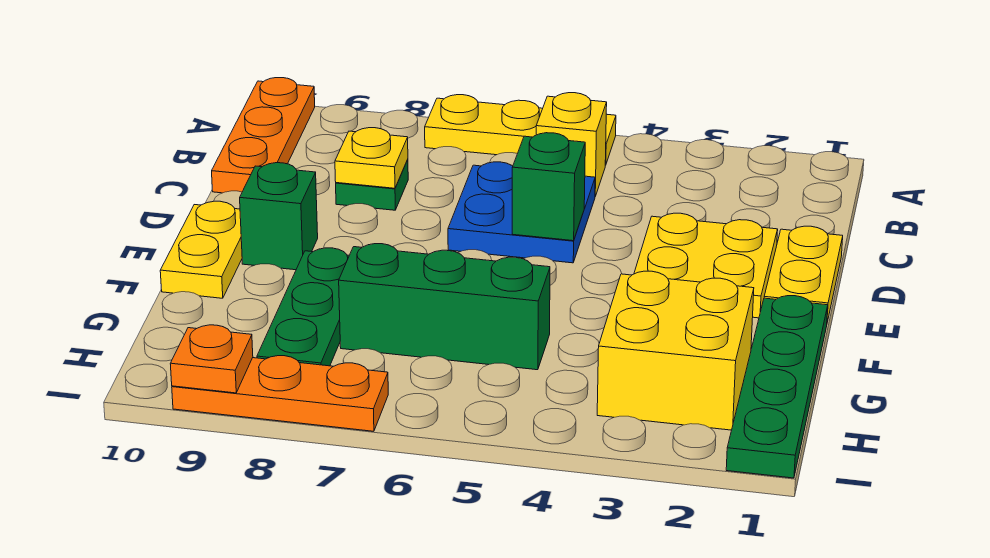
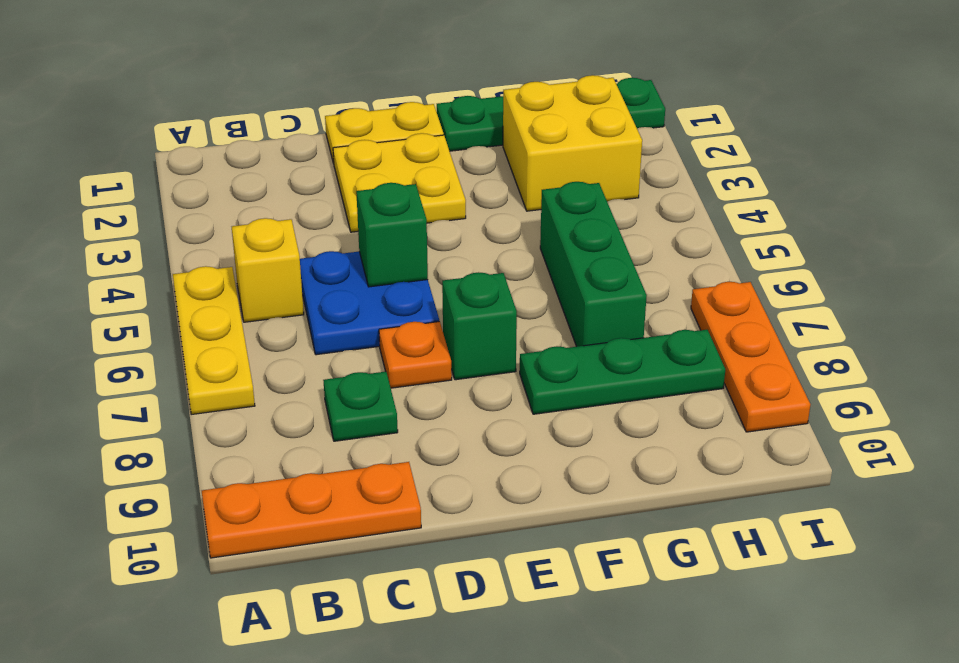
yellow plate C8 level 2 -> none
green brick E9 level 1 -> green brick E7 level 1
yellow plate E10:F10 level 1 -> none
orange plate I9 level 2 -> orange plate D7 level 1

